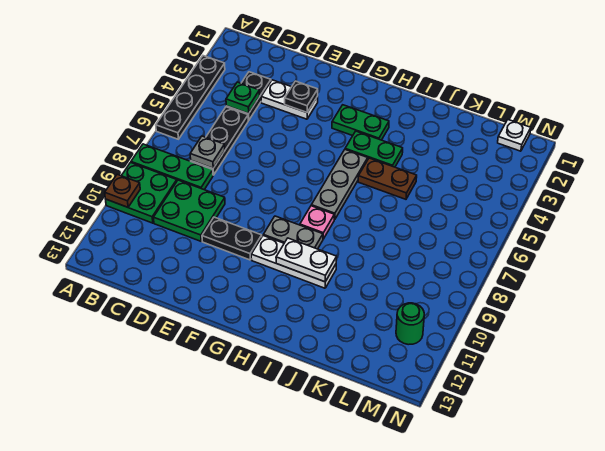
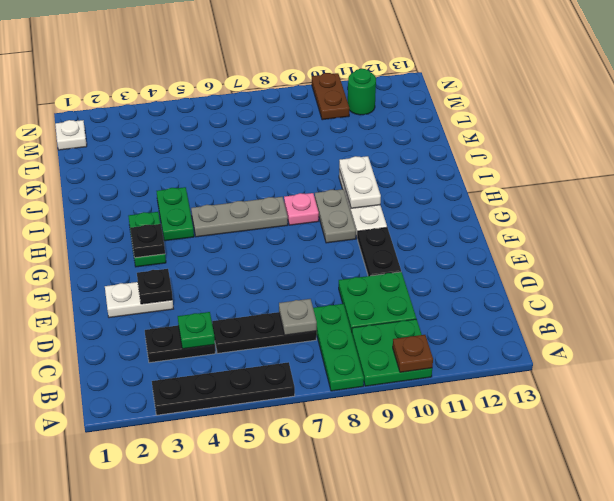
white plate D3:E3 level 1 -> white plate E2:E3 level 1
none -> black plate G3 level 2
brown plate I5:J5 level 1 -> brown plate M10:N10 level 1

